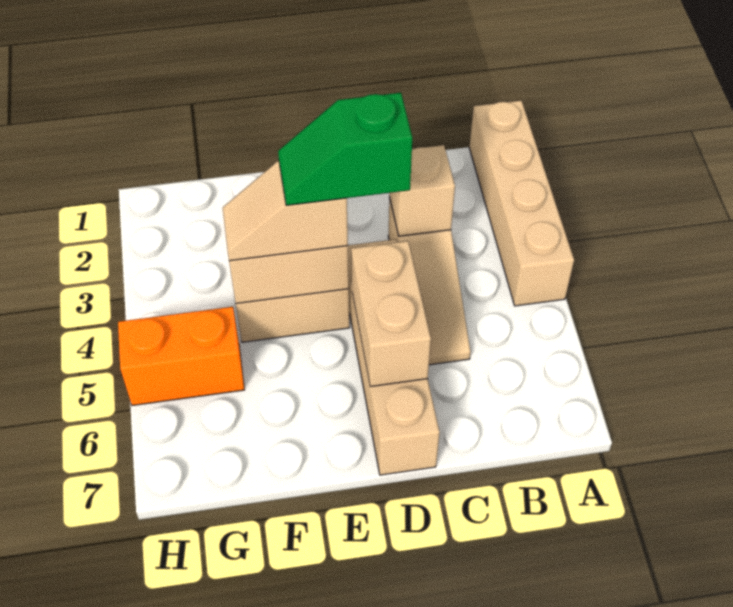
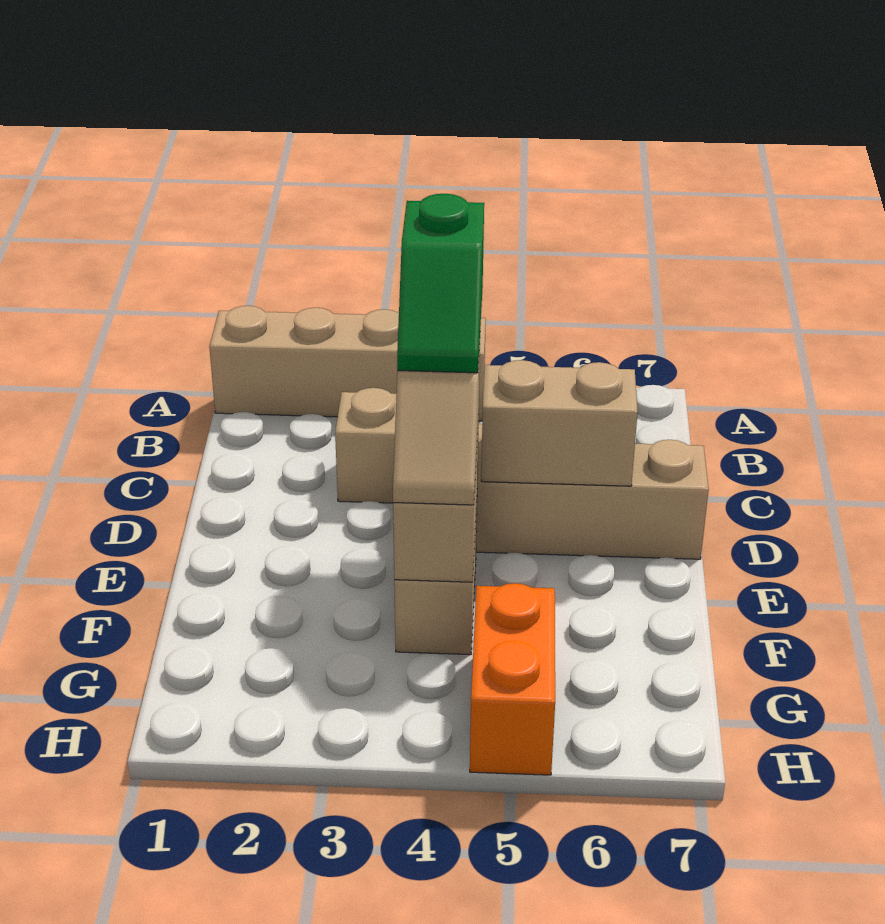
tan brick C3 level 2 -> none

